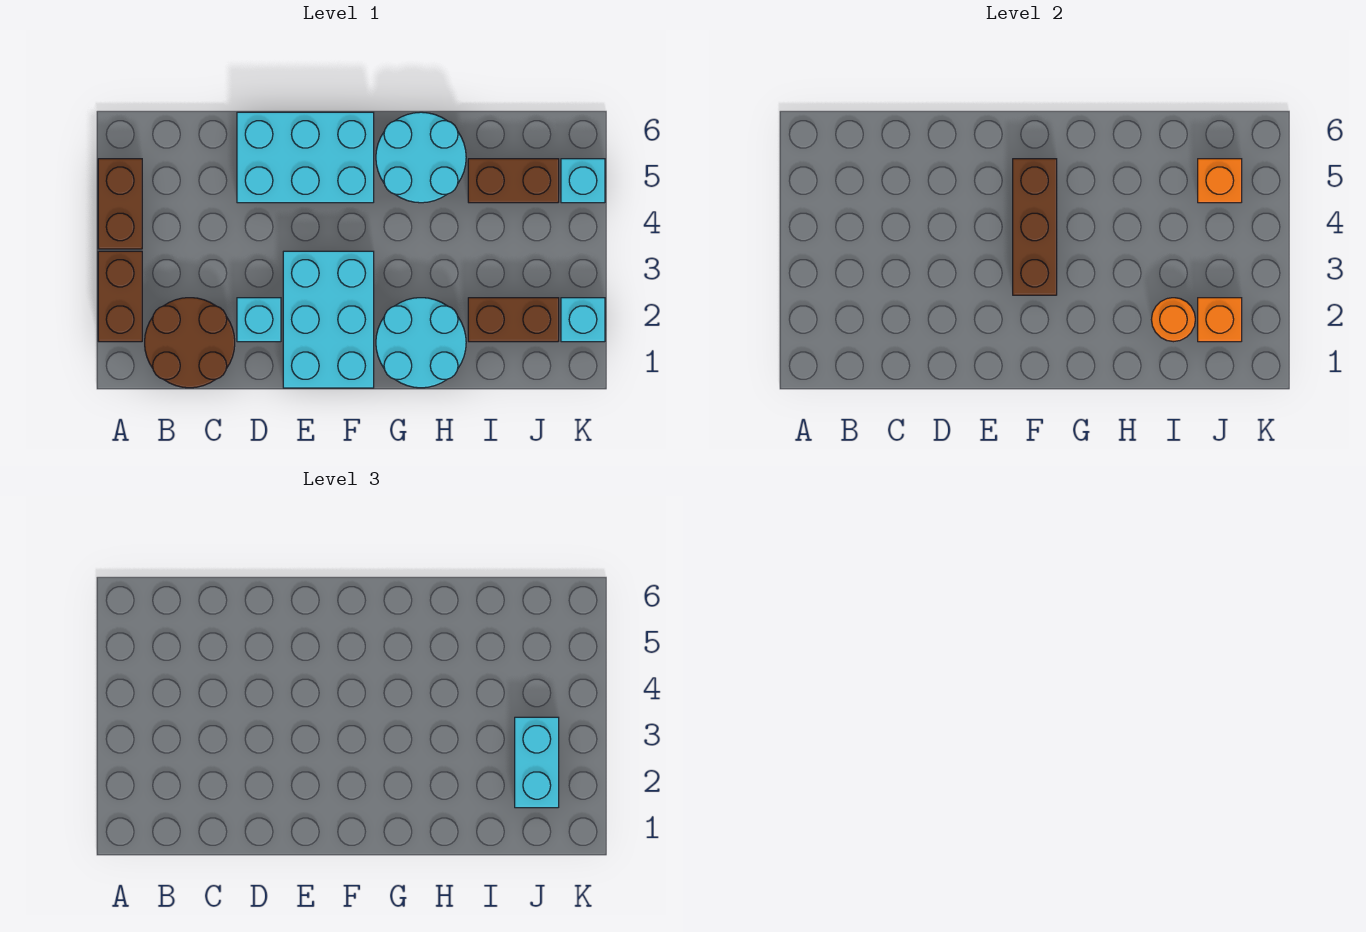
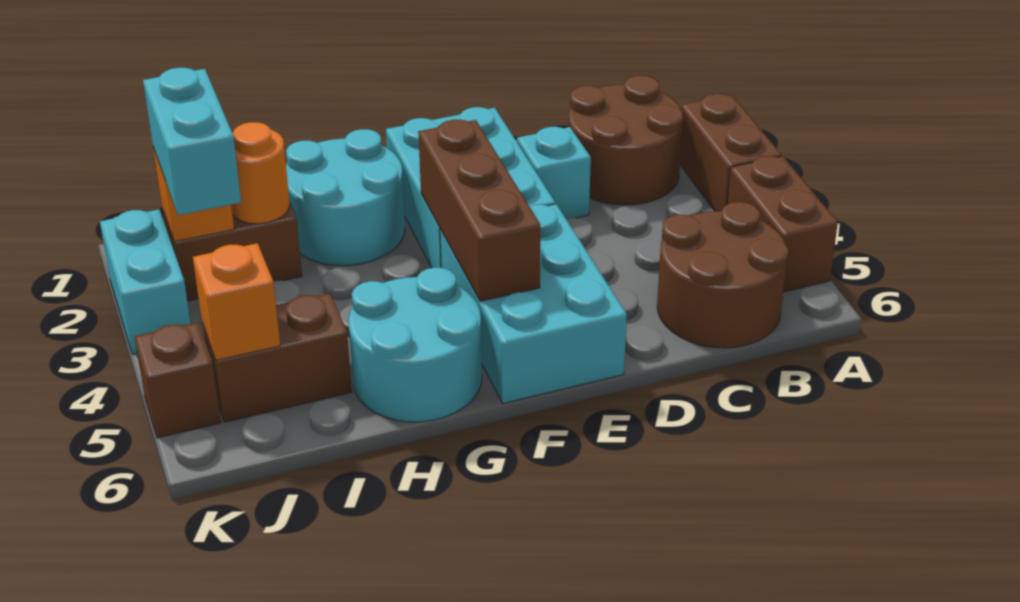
none -> brown round brick B5:C6 level 1
cyan brick D5:F6 level 1 -> cyan brick E4:F6 level 1
cyan brick K2 level 1 -> cyan brick K2:K3 level 1
cyan brick K5 level 1 -> brown brick K5 level 1

